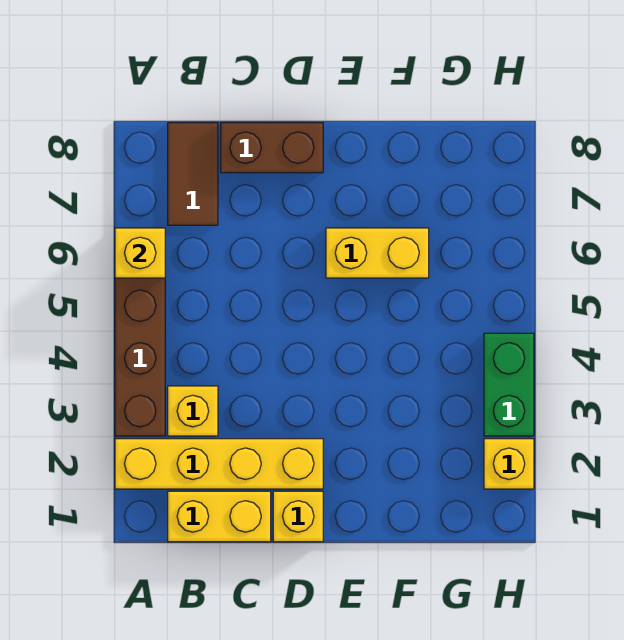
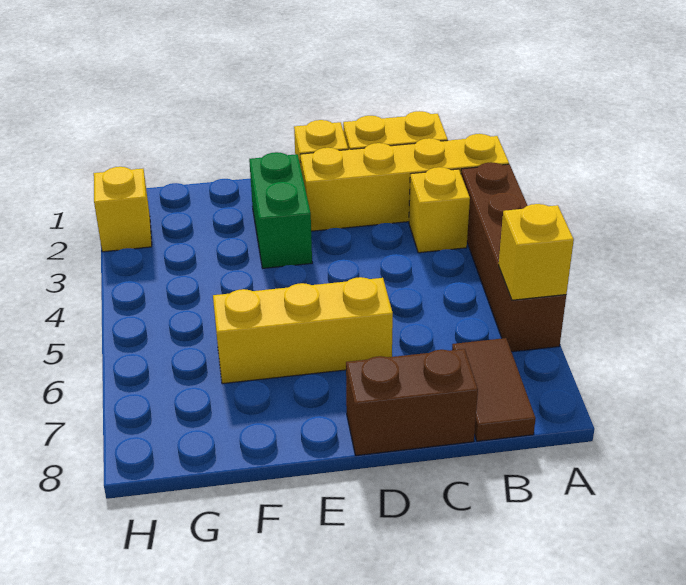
yellow brick E6:F6 level 1 -> yellow brick D6:F6 level 1
green brick H3:H4 level 1 -> green brick E2:E3 level 1

